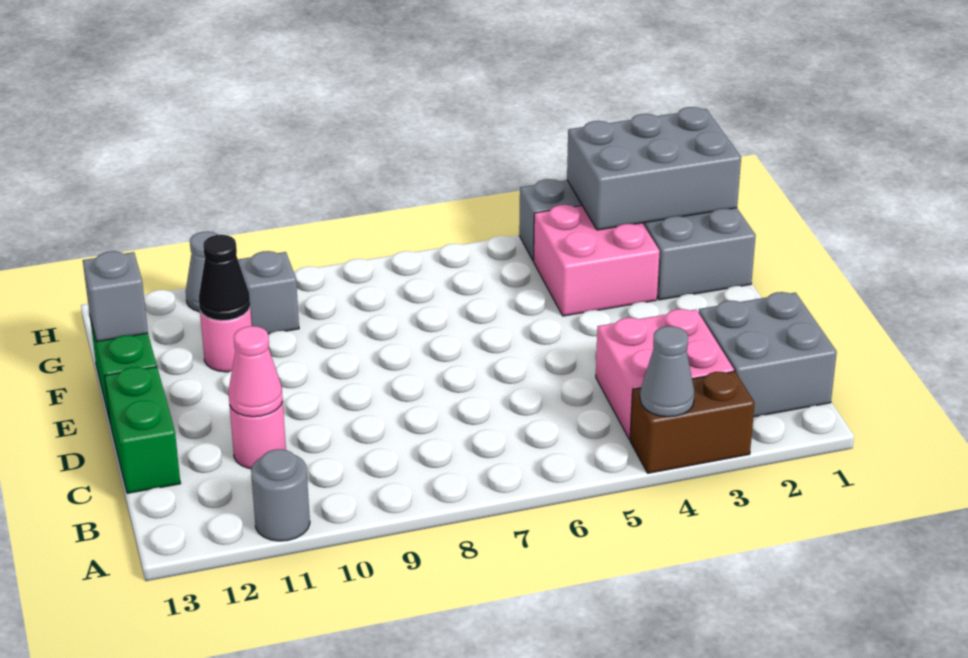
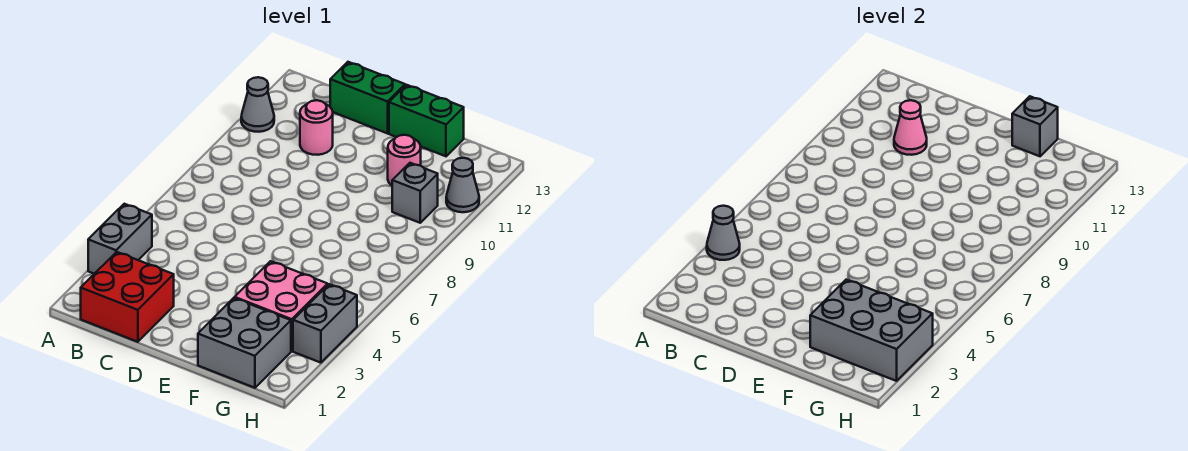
brown brick A3:A4 level 1 -> grey brick A3:A4 level 1
grey round brick A11 level 1 -> grey cone A11 level 1
grey brick B1:C2 level 1 -> red brick B1:C2 level 1
pink brick B3:C4 level 1 -> none
black cone F11 level 2 -> none
grey brick G1:H3 level 2 -> grey brick F2:H3 level 2

